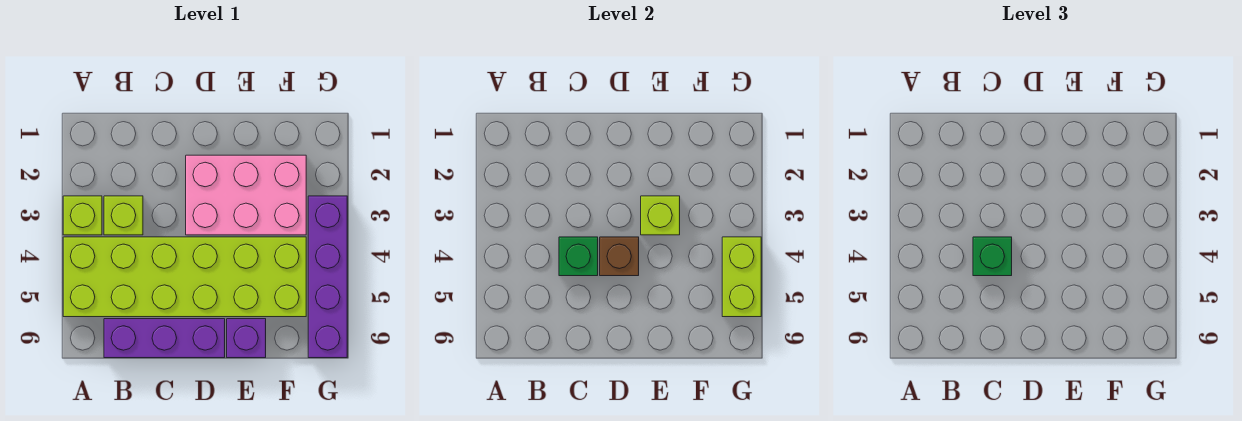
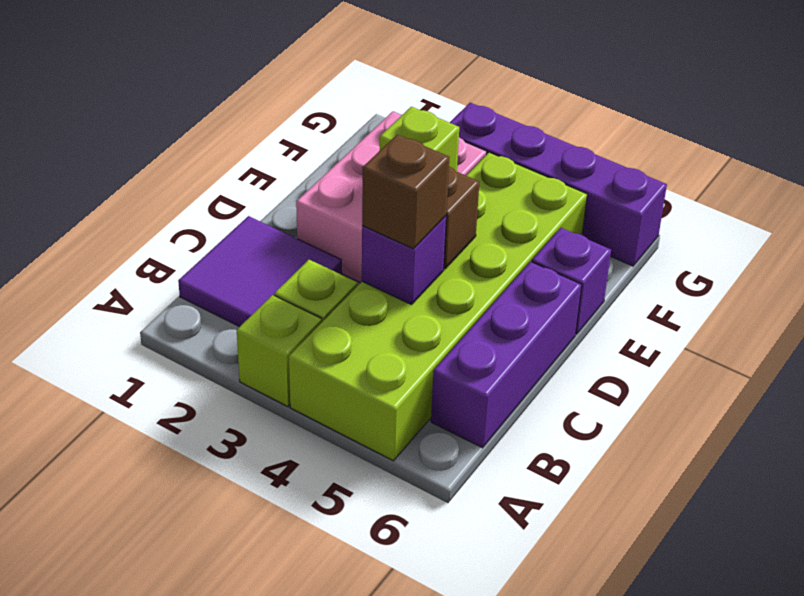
none -> purple tile B1:C2 level 1
green brick C4 level 2 -> purple brick C4 level 2
green brick C4 level 3 -> brown brick C4 level 3
lime brick G4:G5 level 2 -> none

